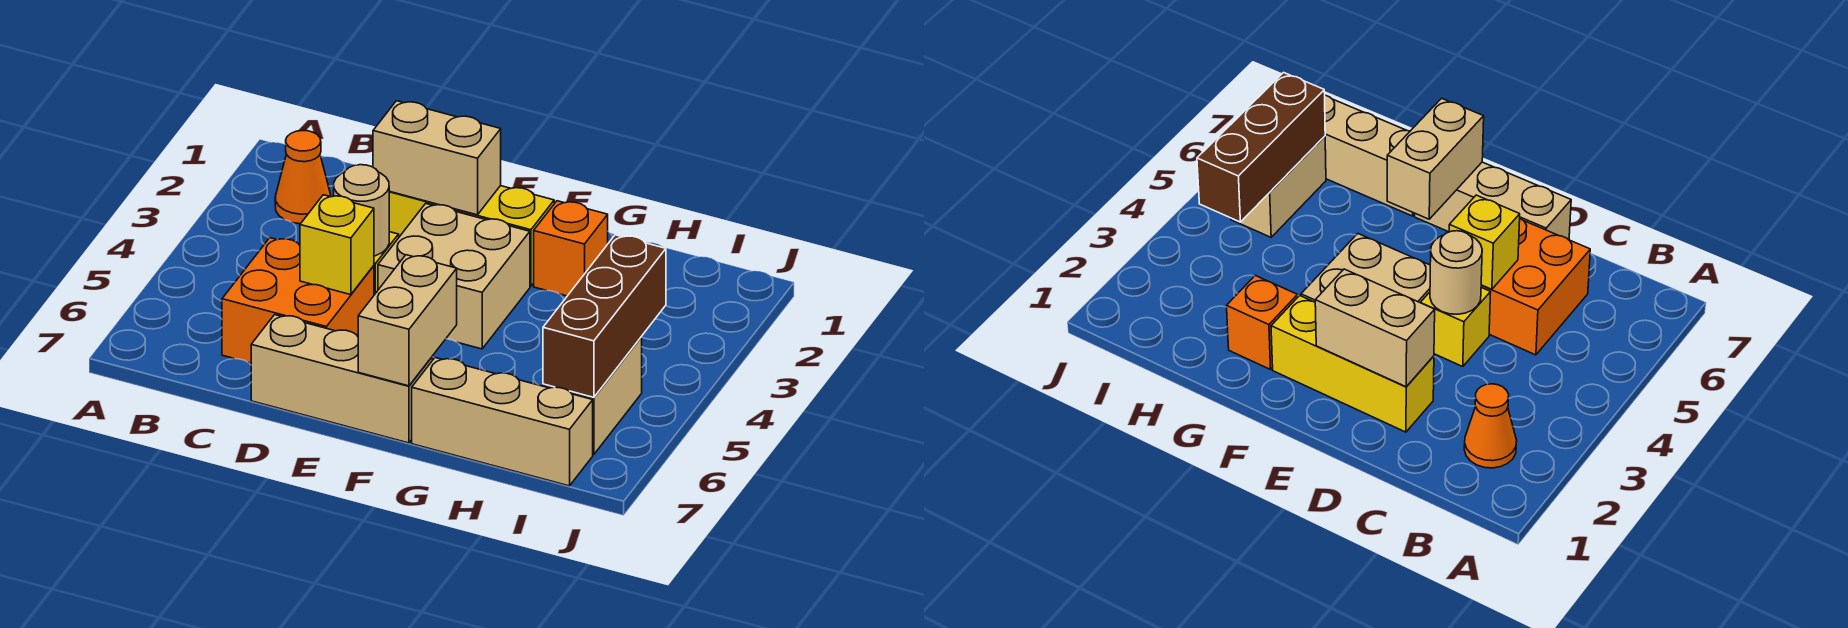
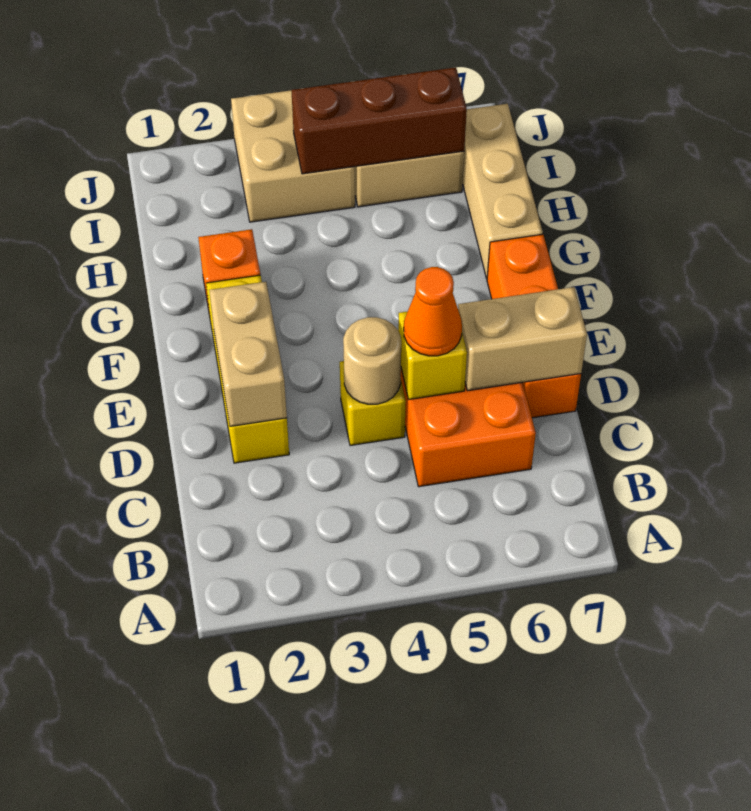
orange cone B2 level 1 -> orange cone D5 level 3
tan brick D7:F7 level 1 -> orange brick D7:F7 level 1
tan brick E3:F4 level 1 -> tan brick I3:J4 level 1
tan brick F6:F7 level 2 -> tan brick D6:D7 level 2

